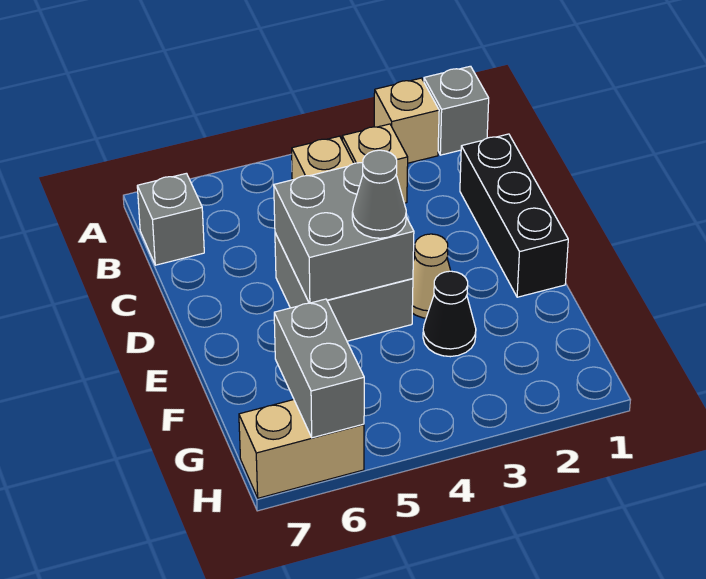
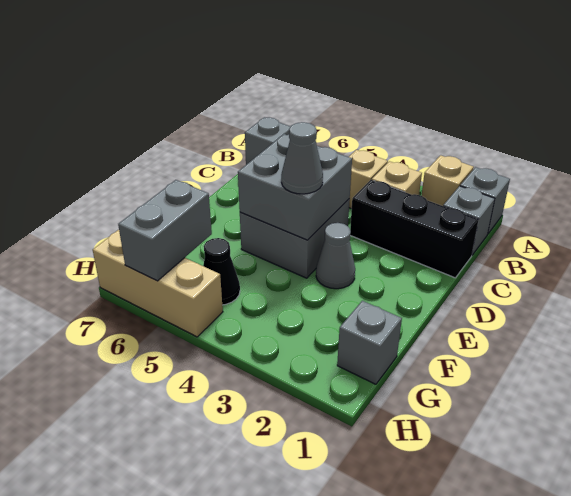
none -> grey brick B1 level 1
black brick C1:E1 level 1 -> black brick C1:C3 level 1
tan cone E3 level 1 -> grey cone E3 level 1
black cone F3 level 1 -> black cone G5 level 1
none -> grey brick G1 level 1
tan brick H6:H7 level 1 -> tan brick H5:H7 level 1

